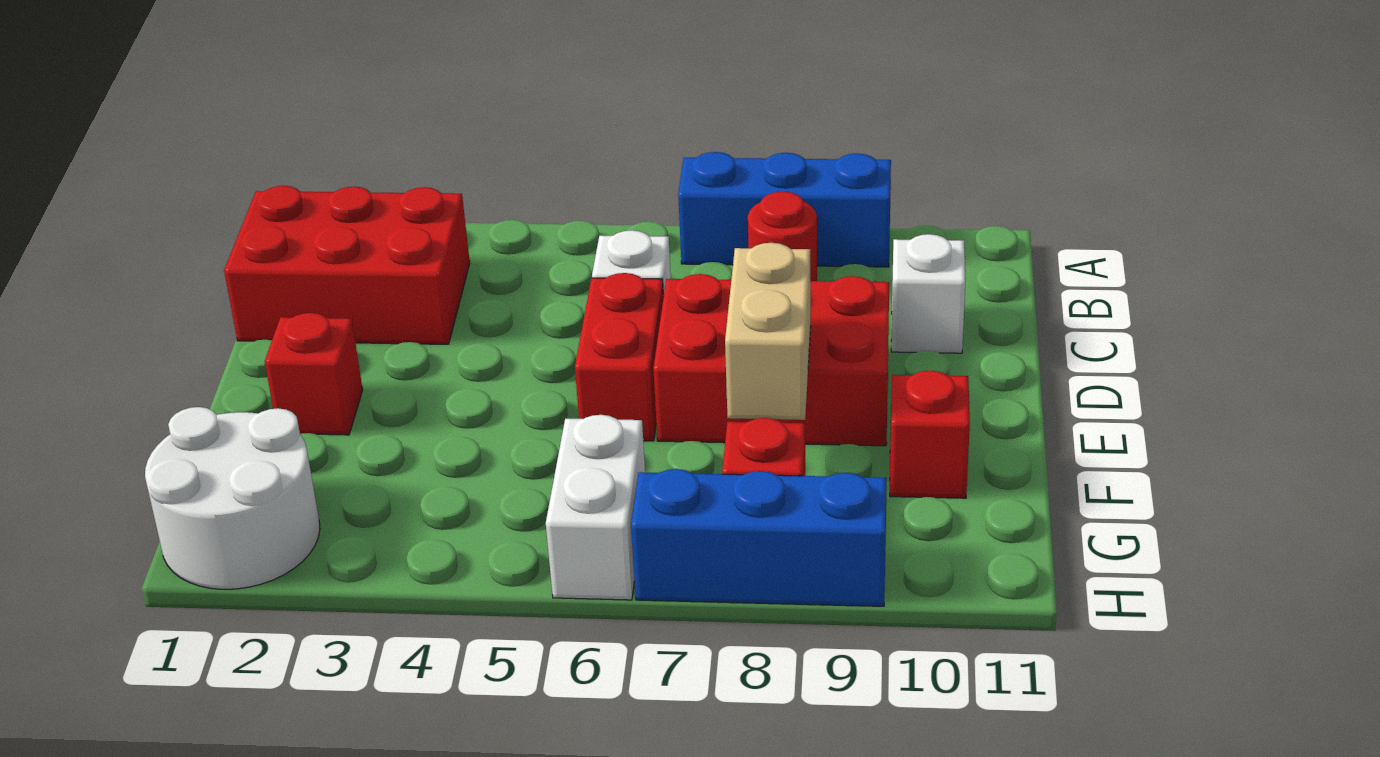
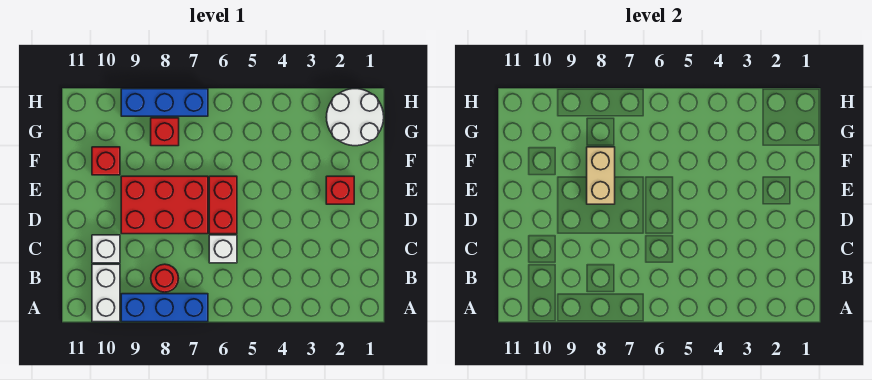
red brick B1:C3 level 1 -> none
white brick G6:H6 level 1 -> white brick A10:B10 level 1

